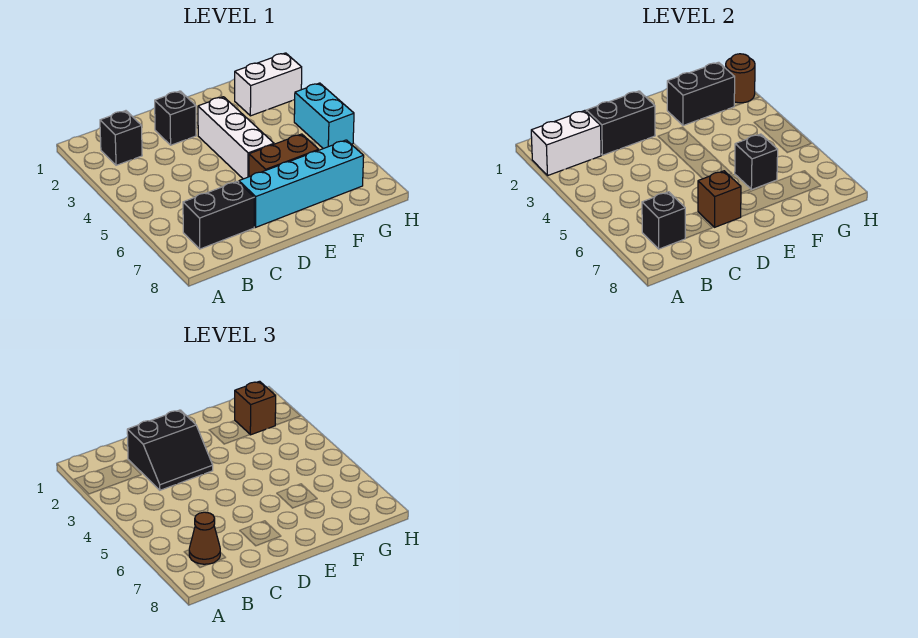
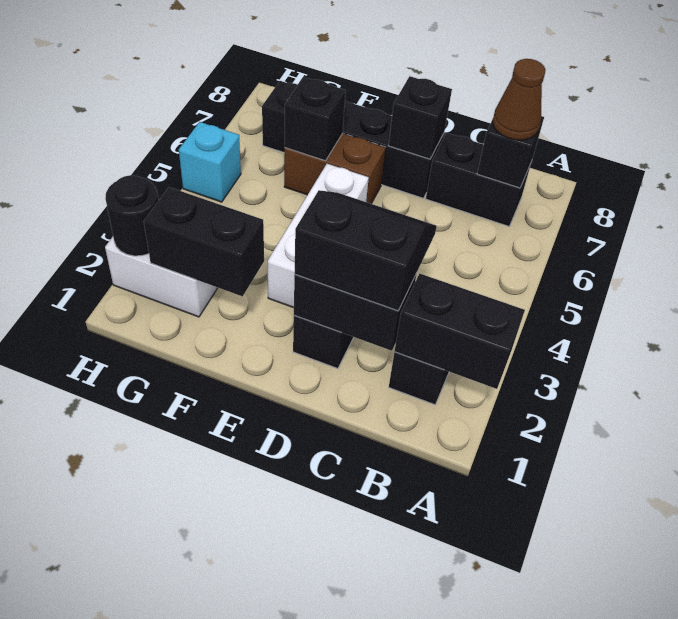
white brick A2:B2 level 2 -> black brick A2:B2 level 2
cyan brick D7:G7 level 1 -> black brick D7:G7 level 1
brown brick D7 level 2 -> black brick D7 level 2
brown brick G2 level 3 -> none
brown round brick H2 level 2 -> black round brick H2 level 2
cyan brick H4:H5 level 1 -> cyan brick H5 level 1

